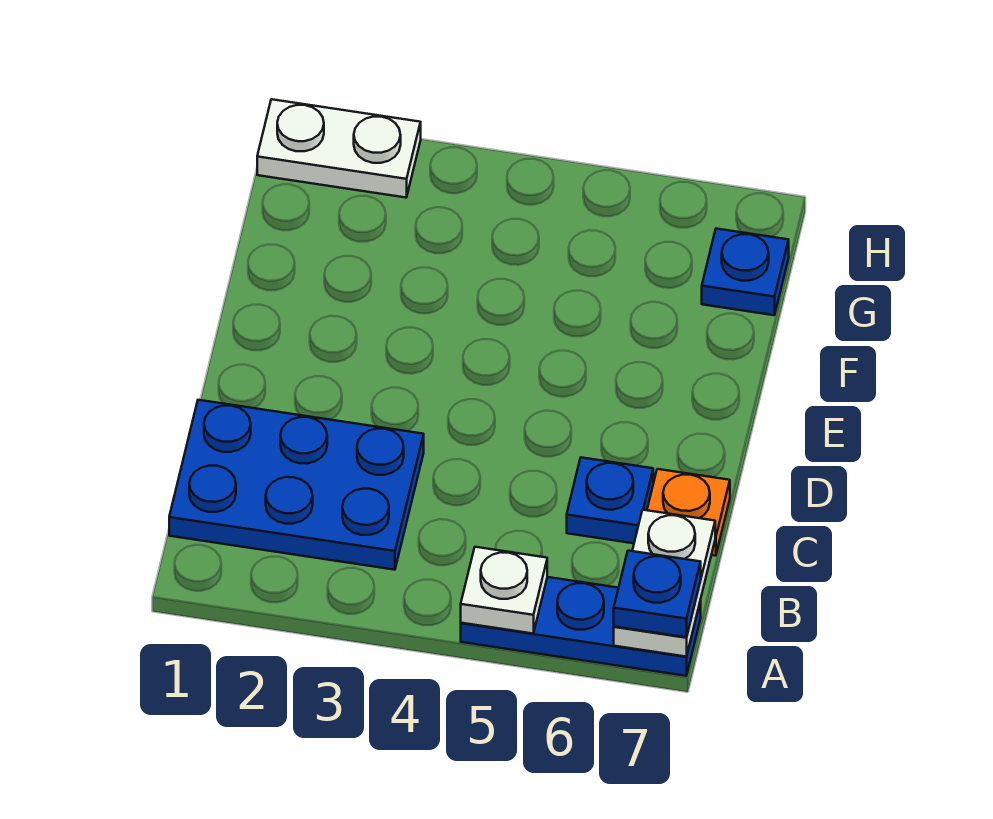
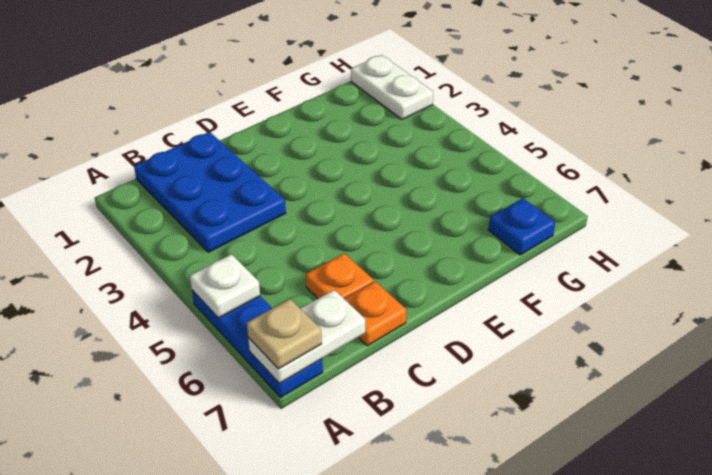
blue plate A7 level 3 -> tan plate A7 level 3
blue plate C6 level 1 -> orange plate C6 level 1

